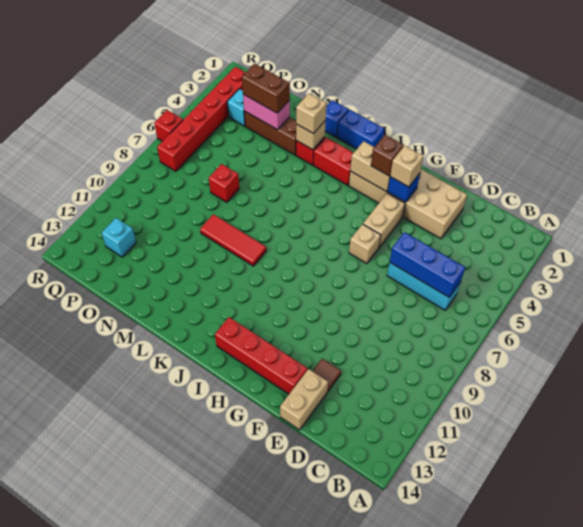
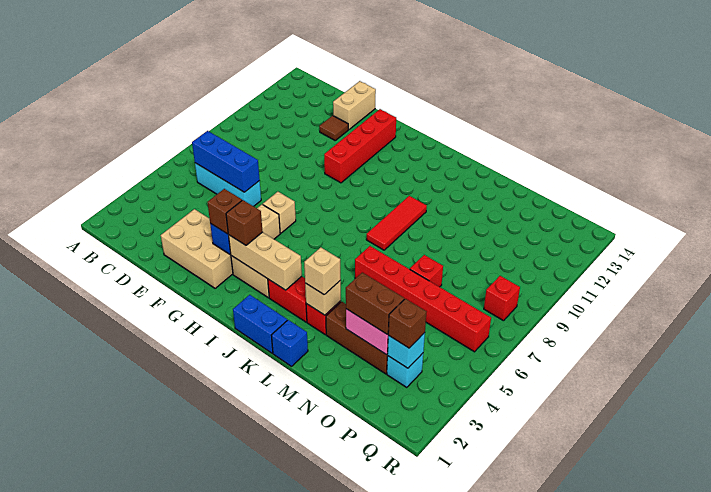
red brick F13:I13 level 1 -> red brick G10:G13 level 1
tan brick G3 level 3 -> brown brick G3 level 3
tan brick H3:I3 level 2 -> tan brick H3:J3 level 2
red tile K9:M9 level 1 -> red tile K8:K10 level 1
none -> brown brick P3 level 3
cyan brick P12 level 1 -> cyan brick P3 level 2
red brick Q2:Q7 level 1 -> red brick L6:Q6 level 1
red brick R6 level 1 -> red brick Q8 level 1

